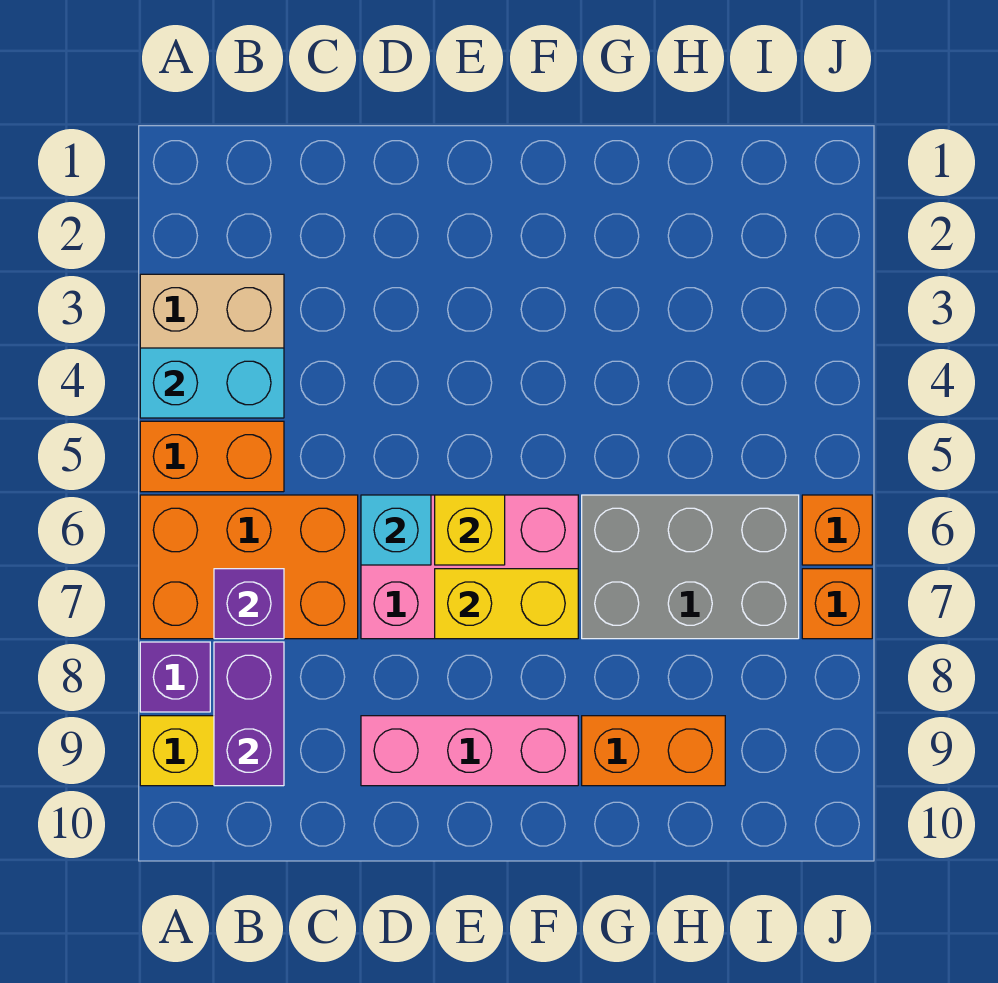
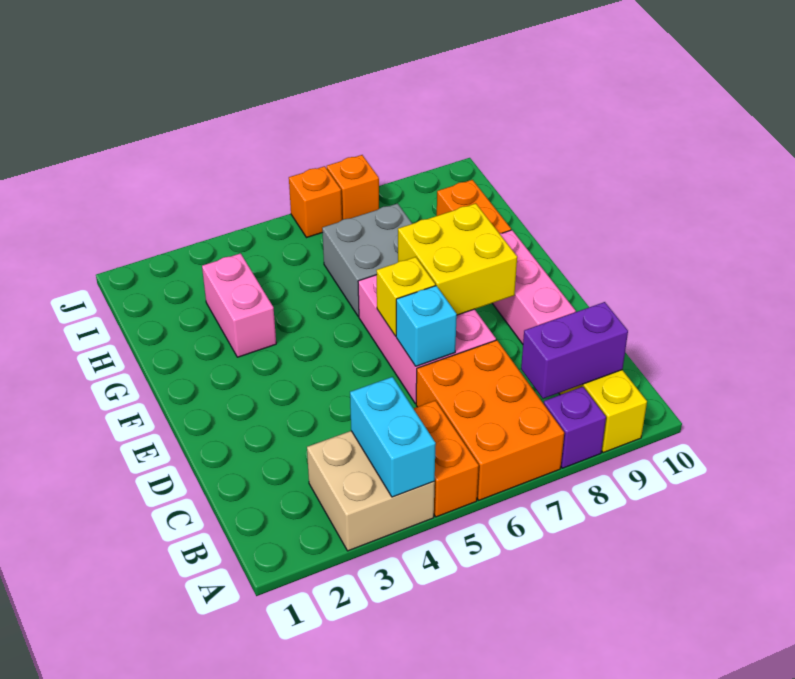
purple brick B7 level 2 -> none
yellow brick E7:F7 level 2 -> yellow brick E7:F8 level 2
none -> pink brick G3:H3 level 1
grey brick G6:I7 level 1 -> grey brick G6:H7 level 1

